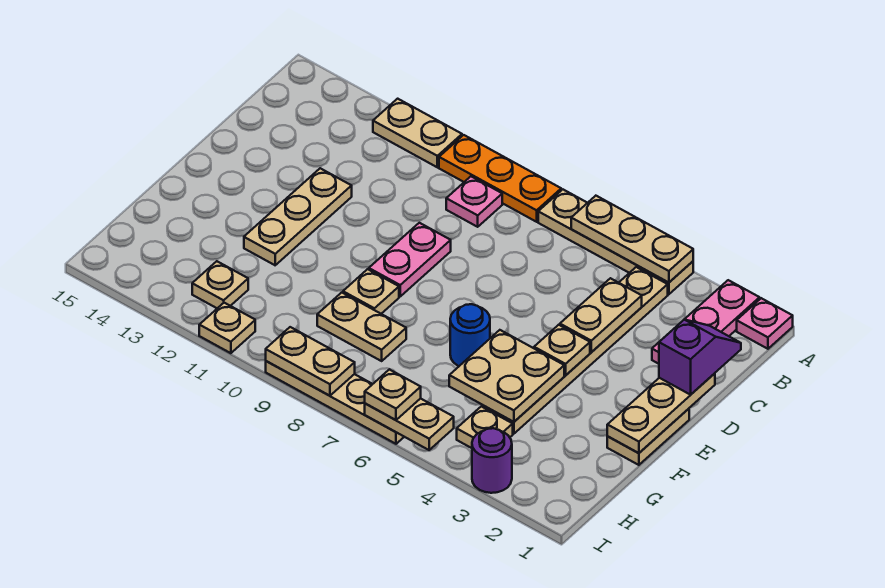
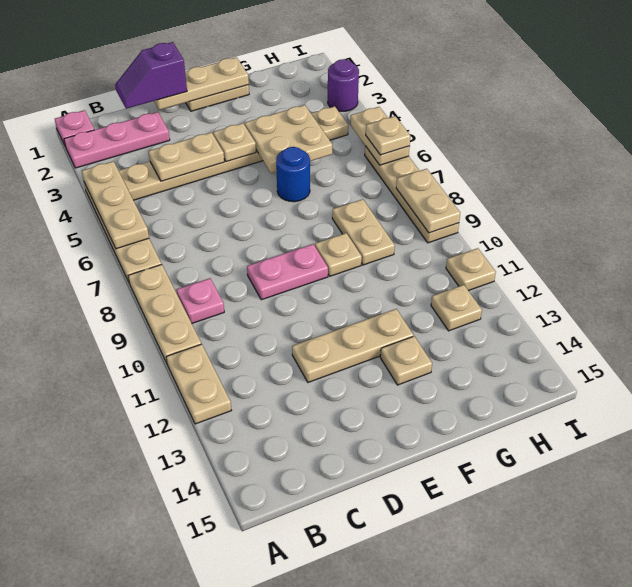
orange plate A8:A10 level 1 -> tan plate A8:A10 level 1
none -> tan plate F13 level 1

